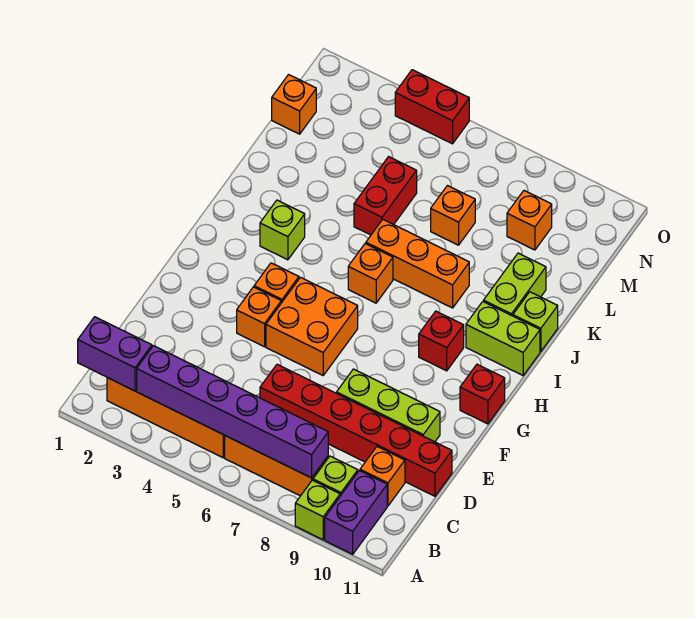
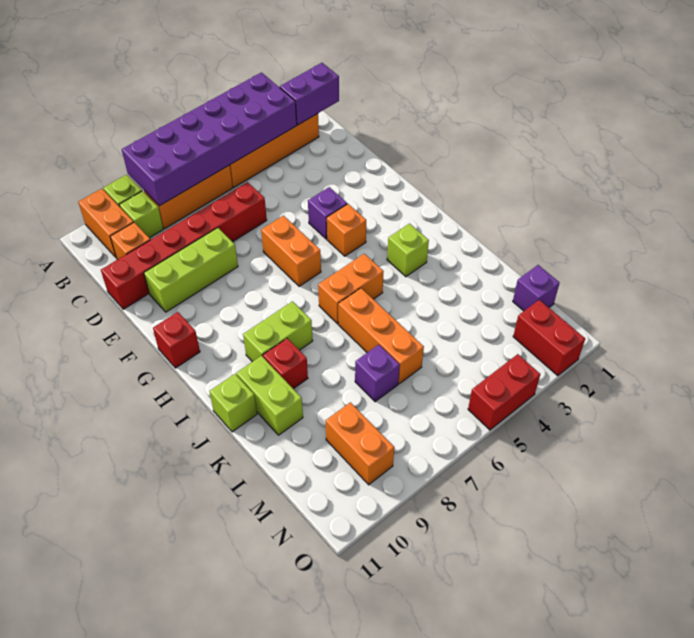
purple brick A10:B10 level 1 -> orange brick A10:B10 level 1
purple brick B3:B8 level 2 -> purple brick A3:B8 level 2
orange brick F4 level 1 -> purple brick F4 level 1
orange brick F5:G6 level 1 -> orange brick F6:G6 level 1
red brick H9 level 1 -> red brick J9 level 1
orange brick I6 level 1 -> orange brick I5:I6 level 1
lime brick I10:I11 level 1 -> lime brick I8:I9 level 1
orange brick J6:J8 level 1 -> orange brick J6:L6 level 1
red brick K5:L5 level 1 -> red brick N2:O2 level 1
orange brick L7 level 1 -> purple brick L7 level 1
orange brick M1 level 1 -> purple brick M1 level 1
orange brick M9 level 1 -> orange brick M9:N9 level 1

